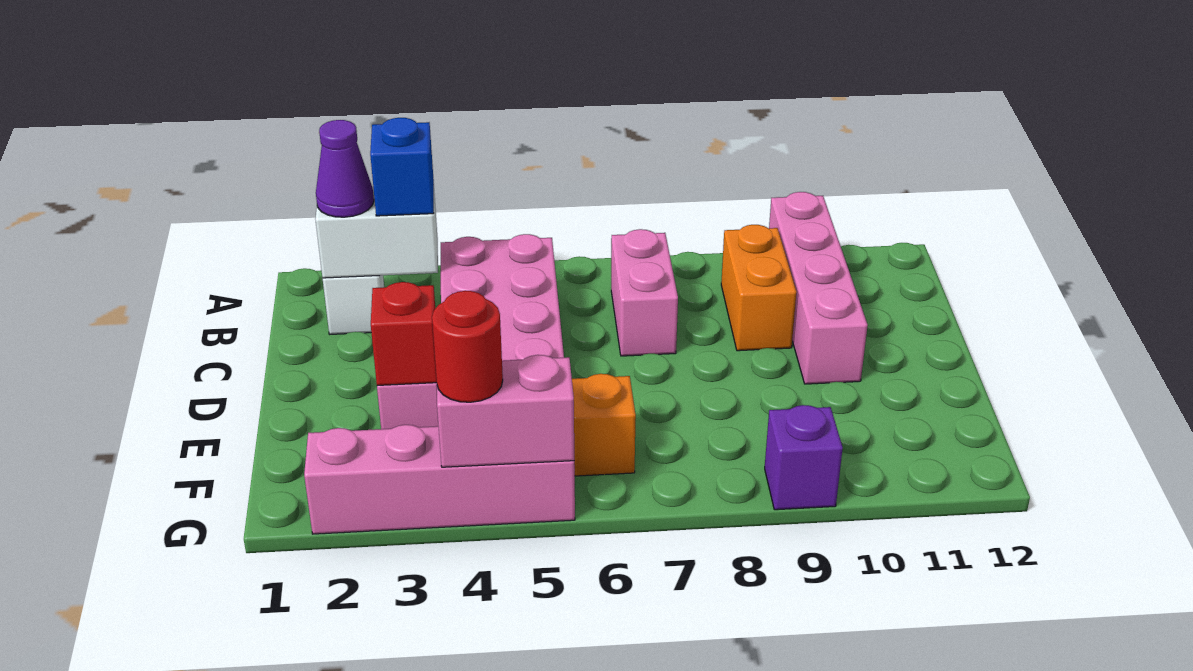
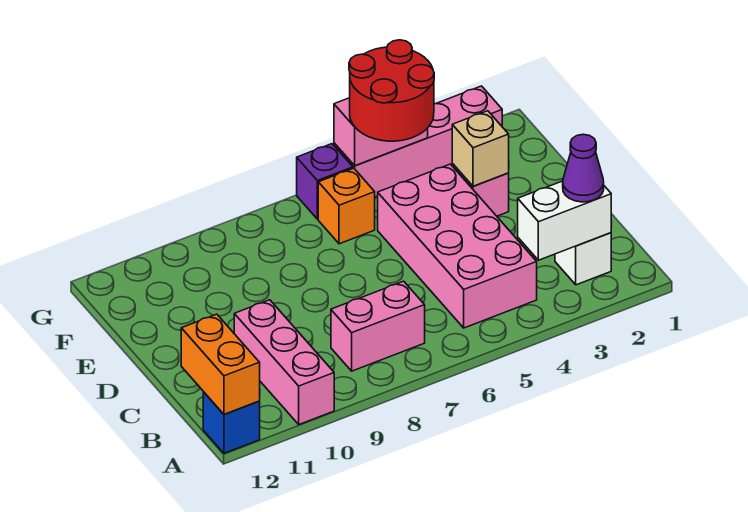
pink brick A10:D10 level 1 -> pink brick A10:C10 level 1
blue brick B3 level 3 -> blue brick A12 level 1
pink brick B7:C7 level 1 -> pink brick B7:B8 level 1
orange brick B9:C9 level 1 -> orange brick A12:B12 level 2
red brick E3 level 2 -> tan brick E3 level 2
red round brick G4 level 3 -> red round brick F4:G5 level 3
purple brick G9 level 1 -> purple brick G6 level 1

